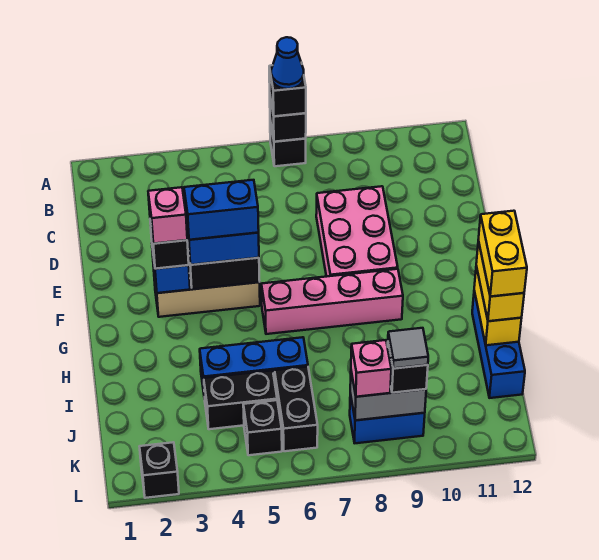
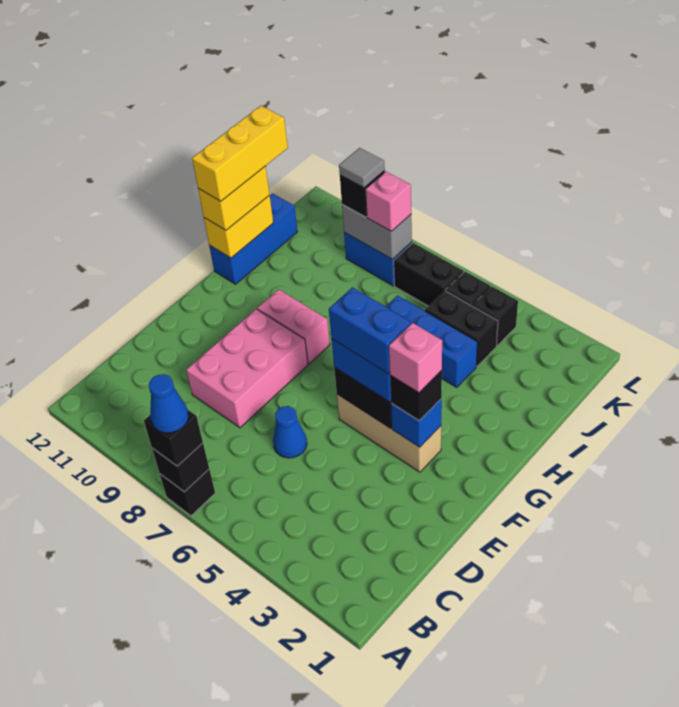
none -> blue cone D6 level 1
pink brick G6:G9 level 1 -> pink brick G8:G9 level 1
yellow brick H12:I12 level 4 -> yellow brick H12:J12 level 4
black brick J6:K6 level 1 -> black brick K6:K7 level 1
black brick L2 level 1 -> black brick K4 level 1

